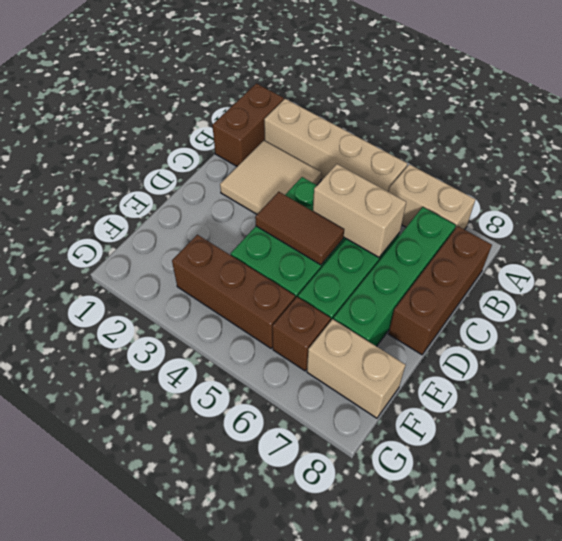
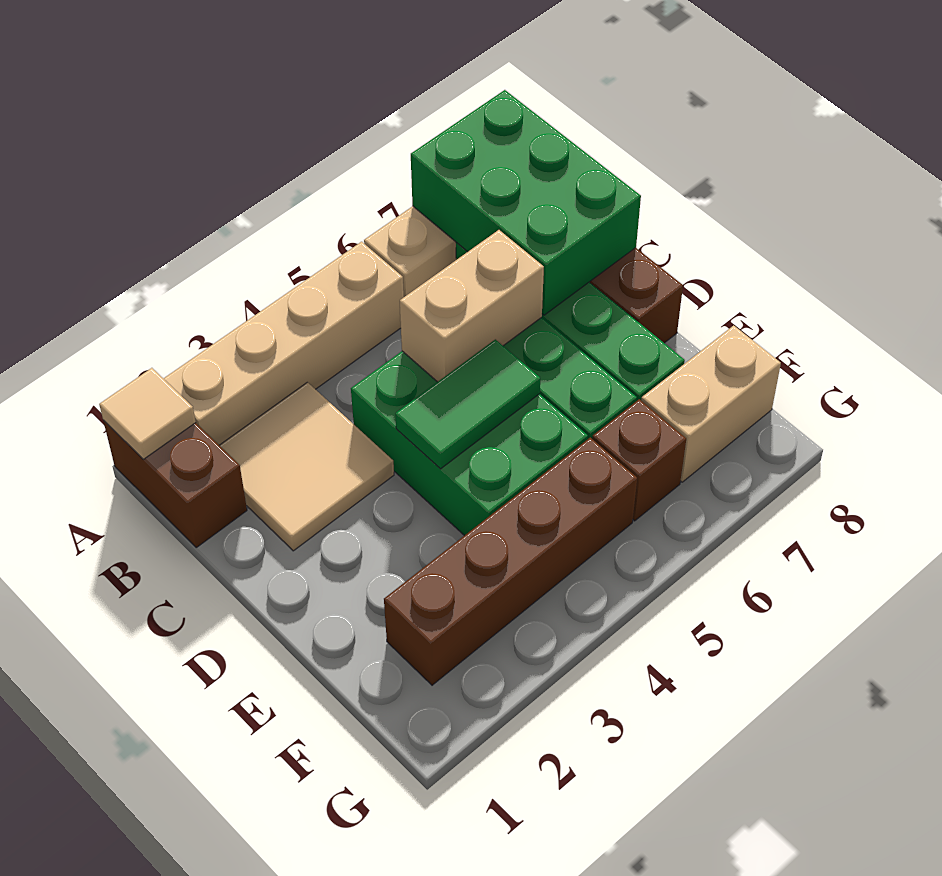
none -> tan tile A1 level 2
none -> green brick A7:C8 level 2
brown tile D4:D5 level 2 -> green tile D4:D5 level 2
brown brick F3:F5 level 1 -> brown brick F2:F5 level 1

